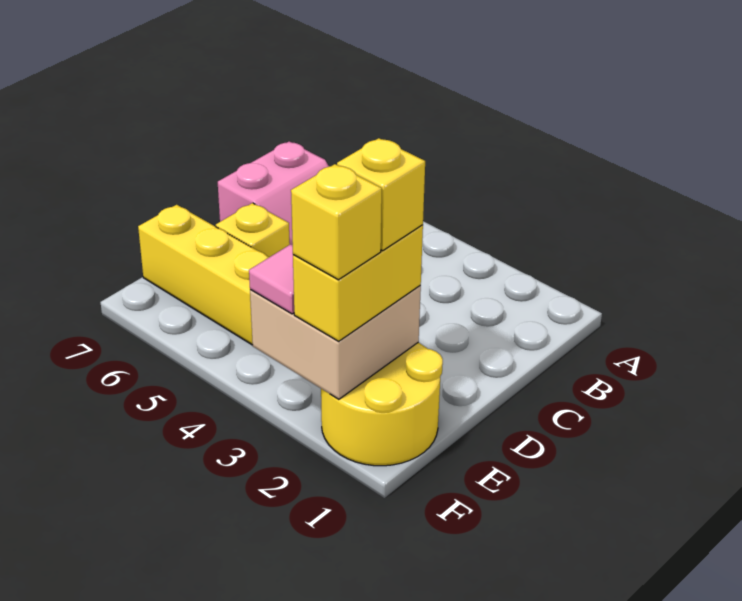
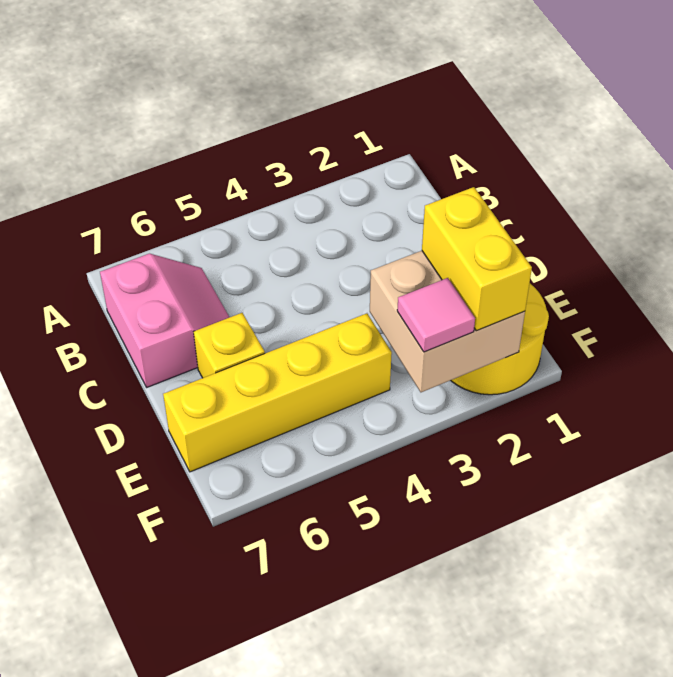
yellow brick E2 level 4 -> none
yellow brick F2 level 4 -> none

